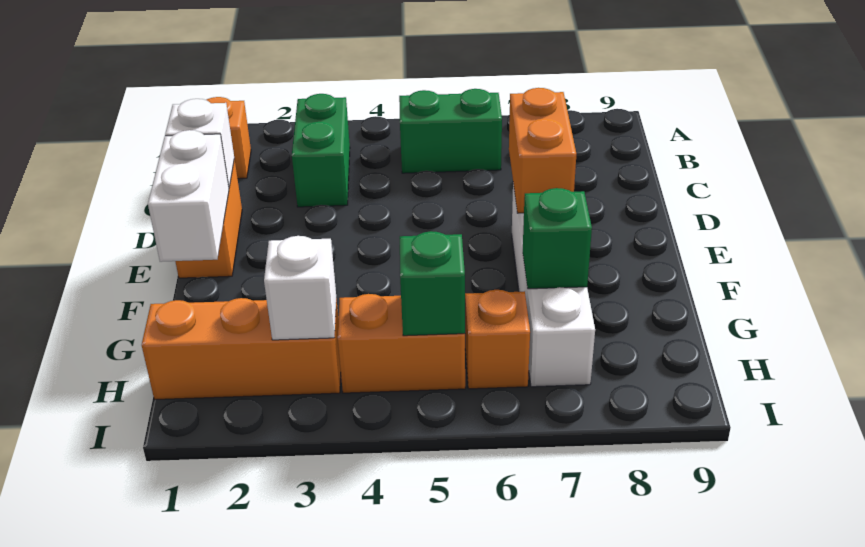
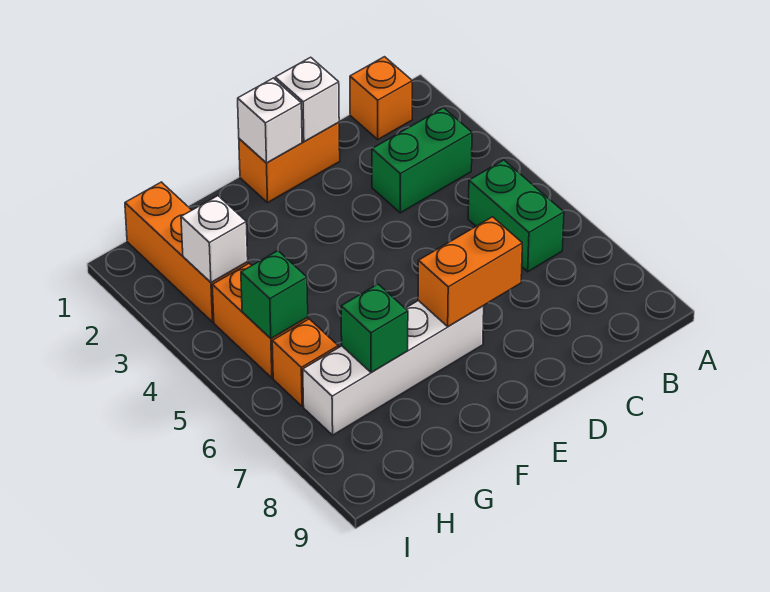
white brick E1:F1 level 2 -> white brick E1 level 2

